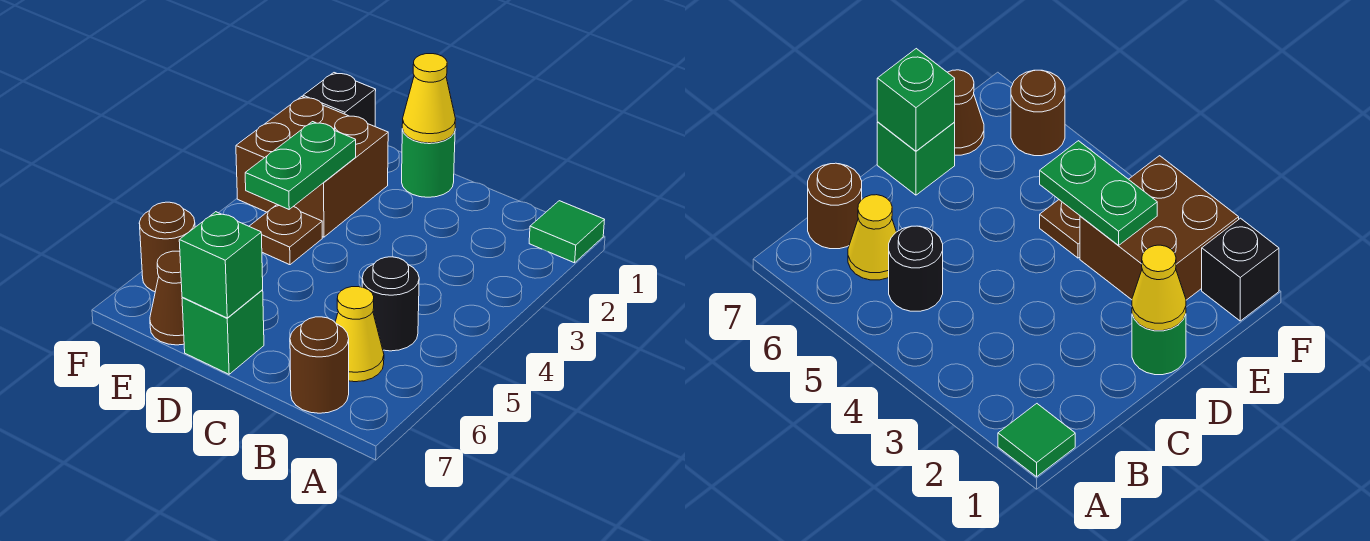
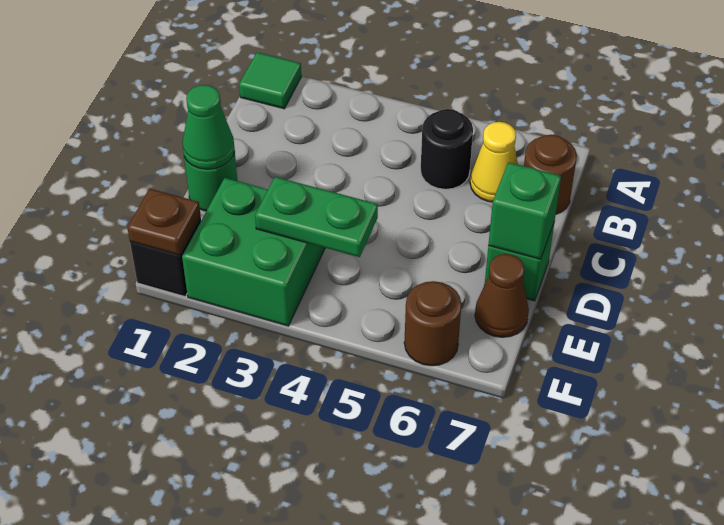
yellow cone D1 level 2 -> green cone D1 level 2
brown brick E2:F3 level 1 -> green brick E2:F3 level 1
brown plate E4 level 1 -> brown plate F1 level 2

